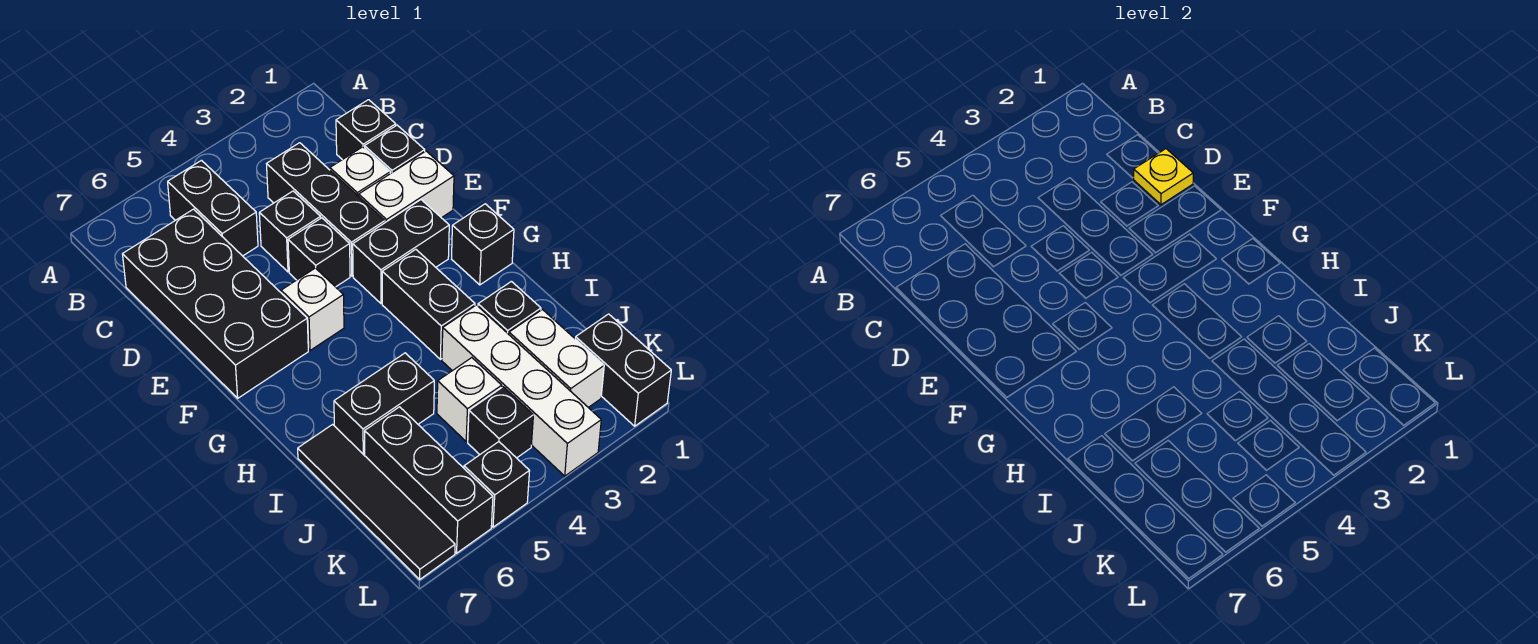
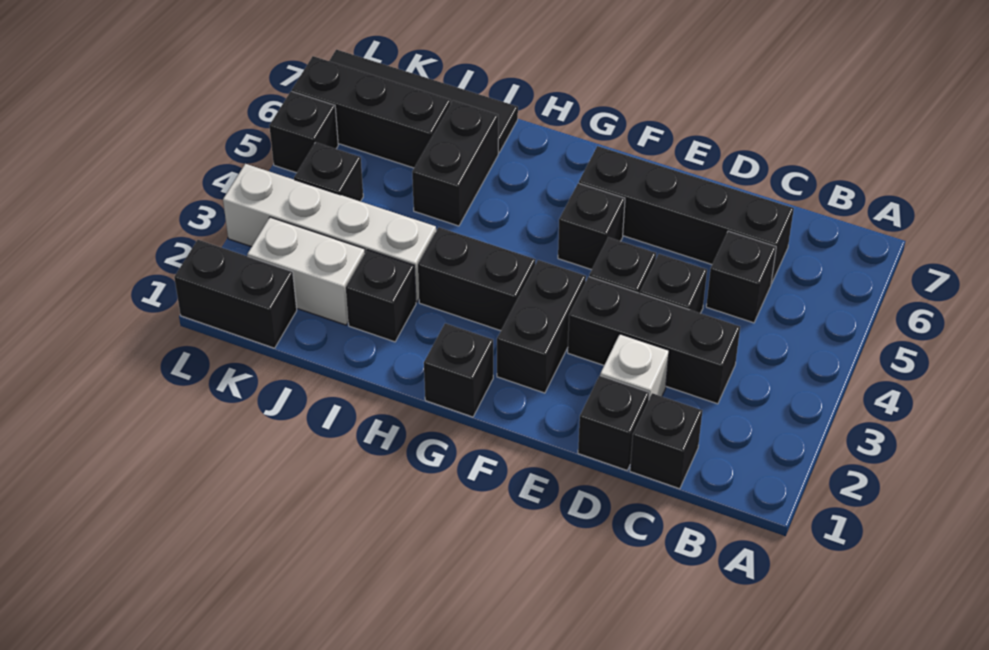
black brick B5:C5 level 1 -> black brick C5 level 1
black brick C6:F7 level 1 -> black brick C6:F6 level 1
yellow plate D1 level 2 -> none
white brick E1:E2 level 1 -> none
white brick F5 level 1 -> black brick F5 level 1
white brick J4 level 1 -> none

